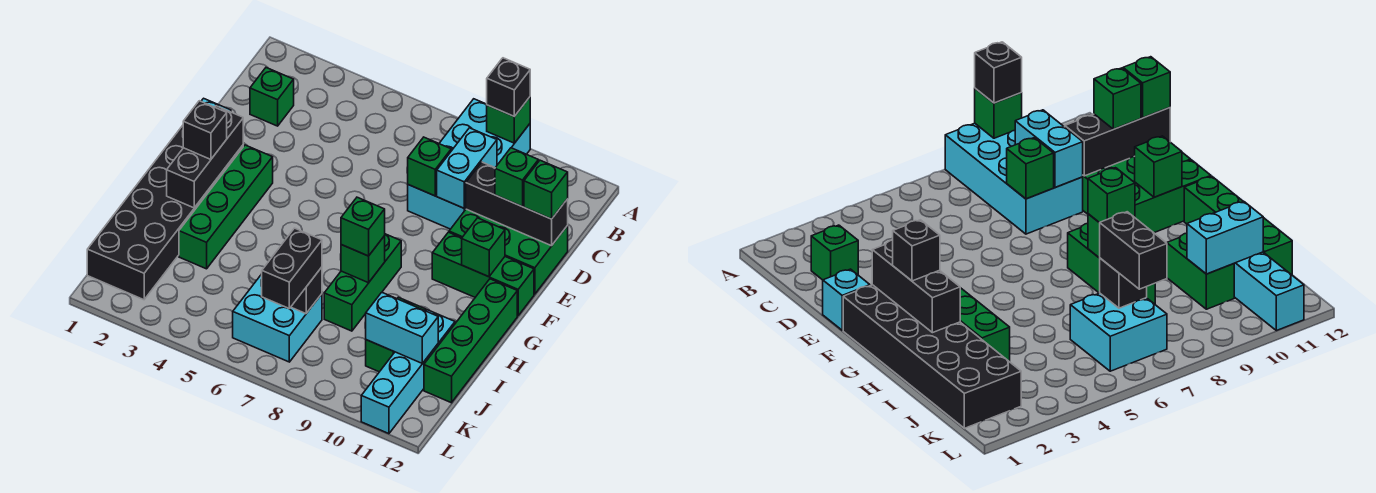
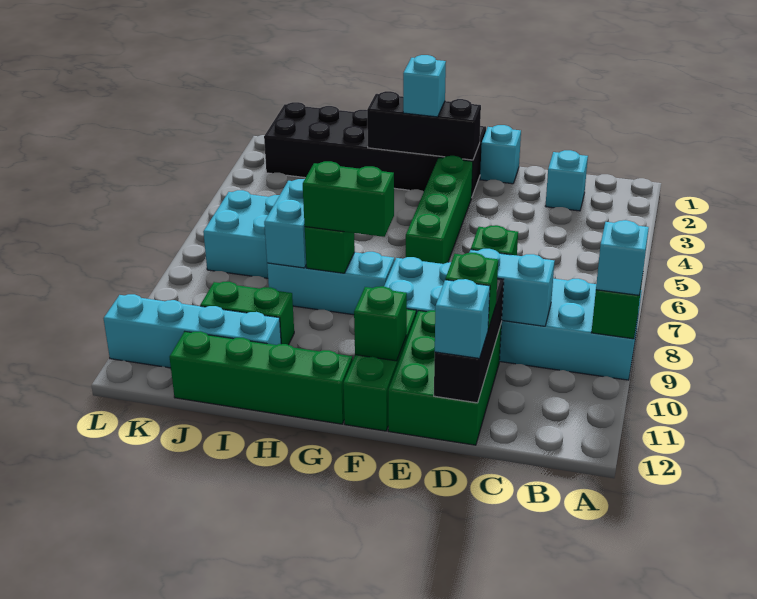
cyan brick A8:D9 level 1 -> cyan brick A8:F9 level 1
black brick A9 level 3 -> cyan brick A9 level 3
green brick C2 level 1 -> cyan brick C2 level 1
green brick D12 level 3 -> cyan brick D12 level 3
green brick F3:I3 level 1 -> green brick F3:F6 level 1
black brick G2 level 3 -> cyan brick G2 level 3
green brick G8:I8 level 1 -> cyan brick G8:I8 level 1
green brick H8 level 3 -> green brick G8:H8 level 3
black brick J7 level 2 -> none
black brick J7:K7 level 3 -> none
cyan brick J10:J11 level 2 -> cyan brick I7:I8 level 2

